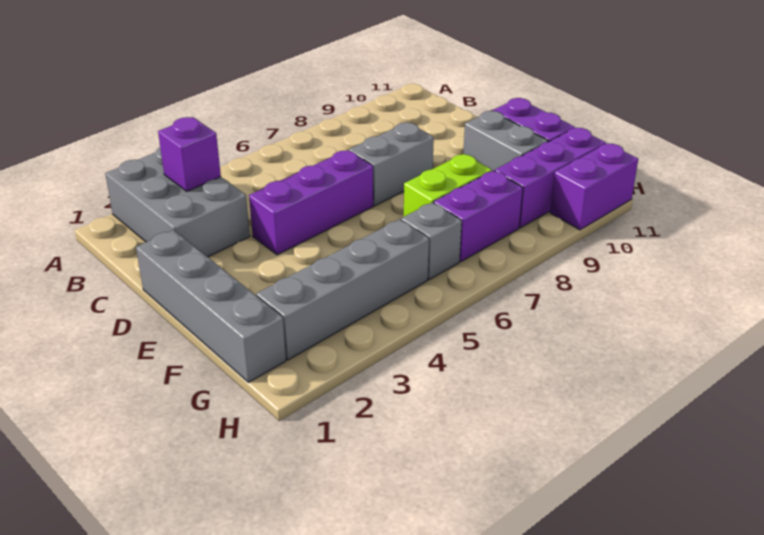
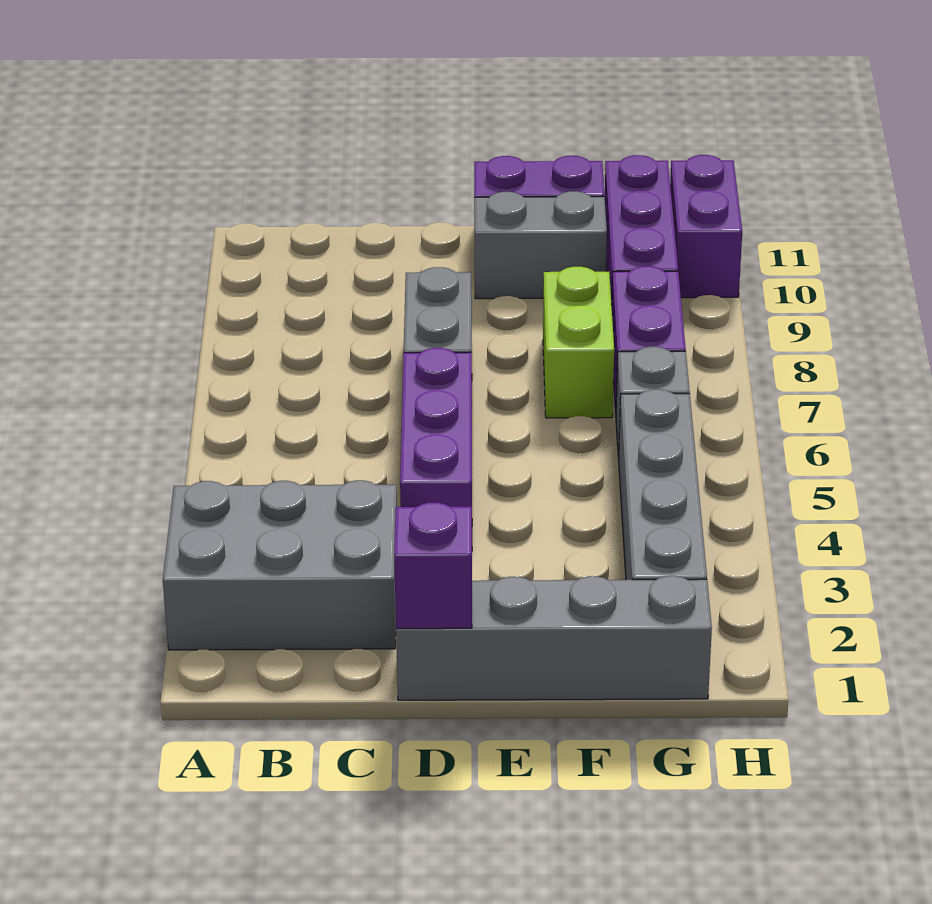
purple brick B3 level 2 -> purple brick D1 level 2

